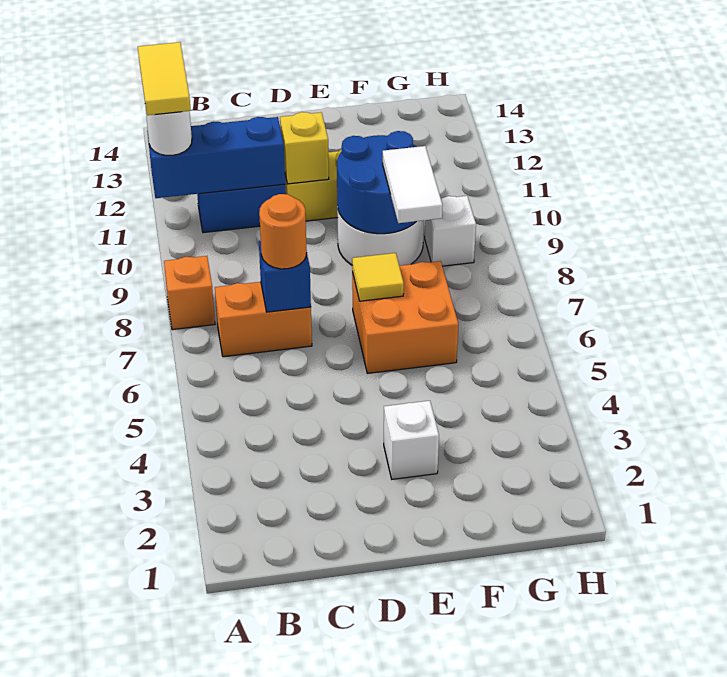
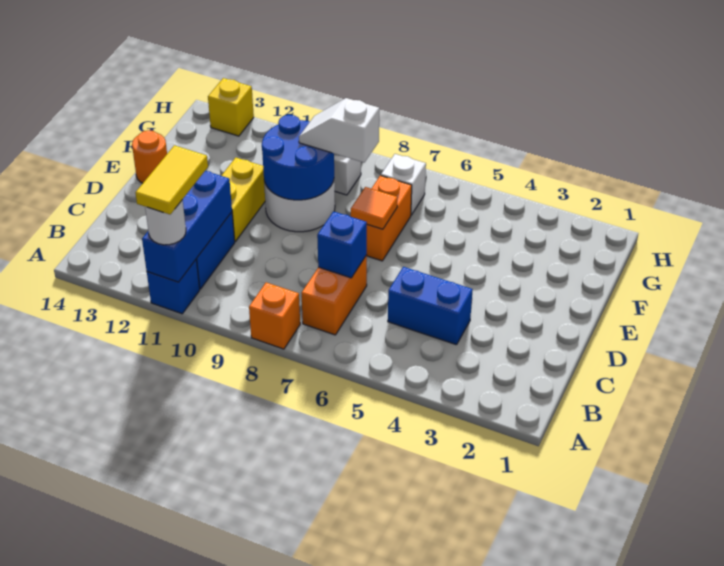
none -> blue brick A11 level 1
yellow tile A11:A12 level 4 -> yellow tile A11:B11 level 4
none -> blue brick C4:C5 level 1
orange round brick C7 level 3 -> orange round brick E14 level 1
yellow brick D11 level 2 -> yellow brick H13 level 1
white brick E3 level 1 -> white brick G7 level 1
orange brick E6:F7 level 1 -> orange brick E7:F7 level 1
yellow tile E7 level 2 -> orange tile E7 level 2
white tile F8:F9 level 3 -> white slope F8:F9 level 3 top 8

